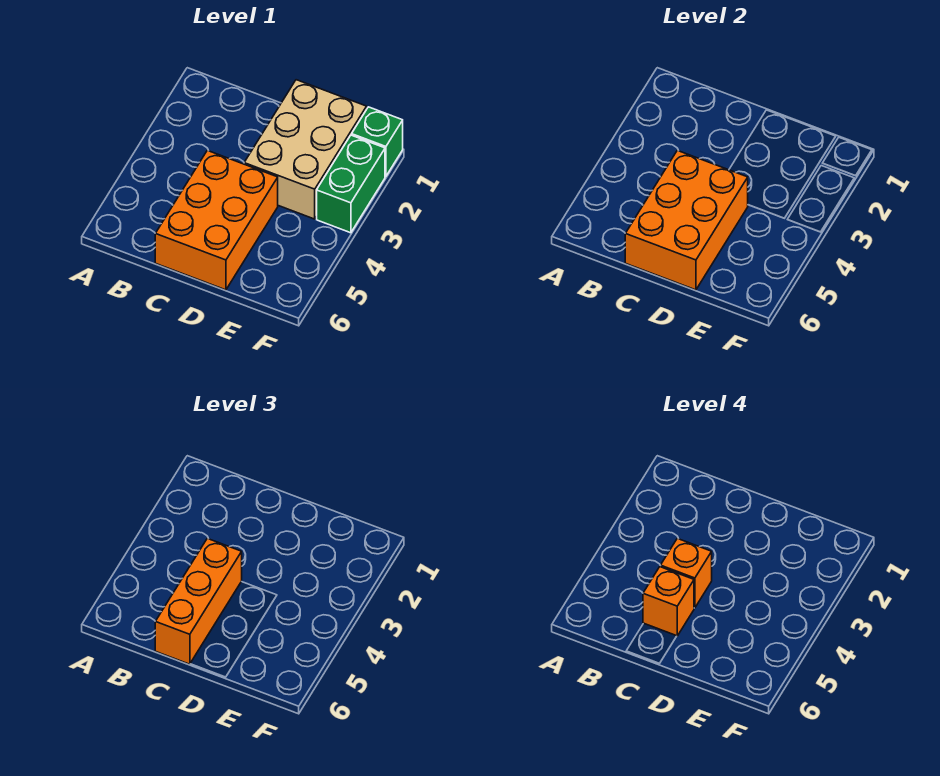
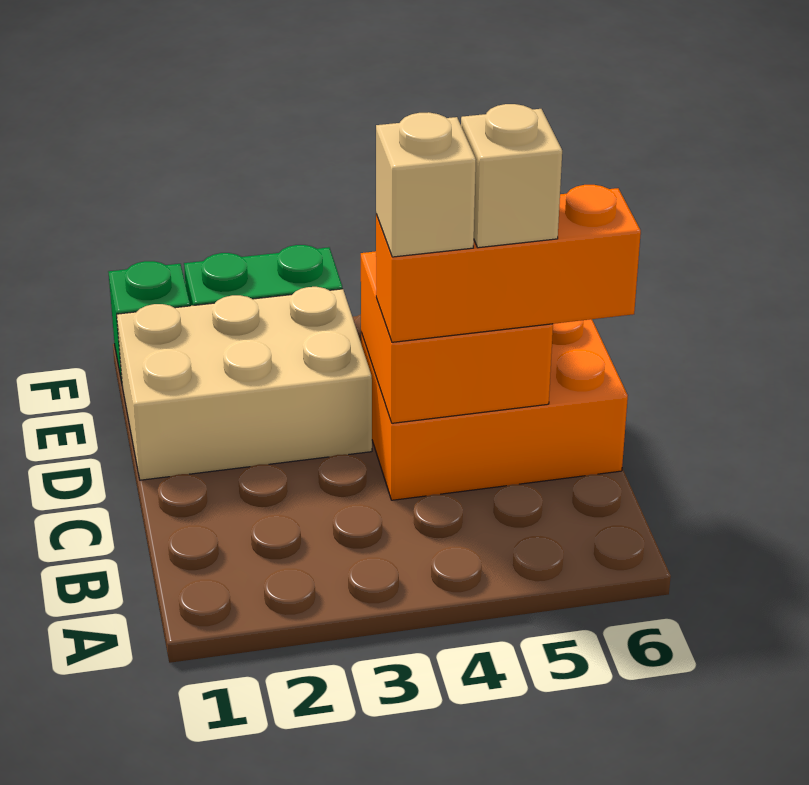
orange brick C4:D6 level 2 -> orange brick C4:D5 level 2
orange brick C4 level 4 -> tan brick C4 level 4
orange brick C5 level 4 -> tan brick C5 level 4

